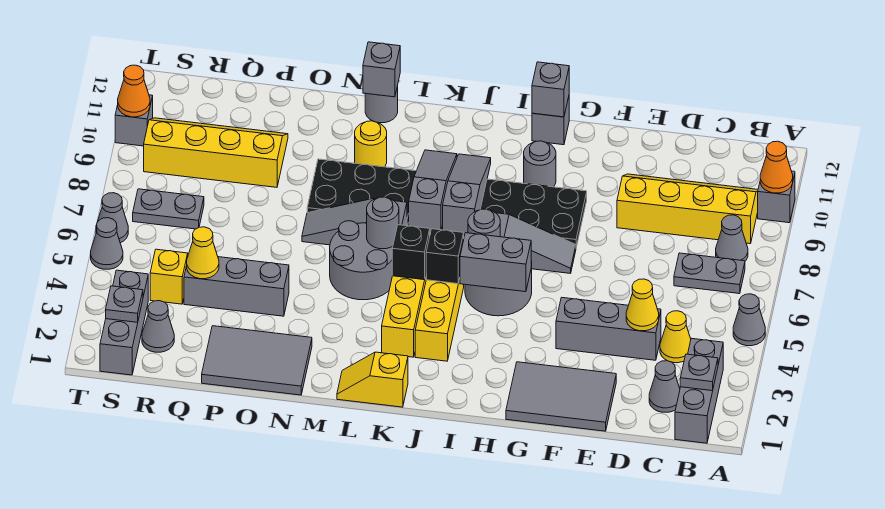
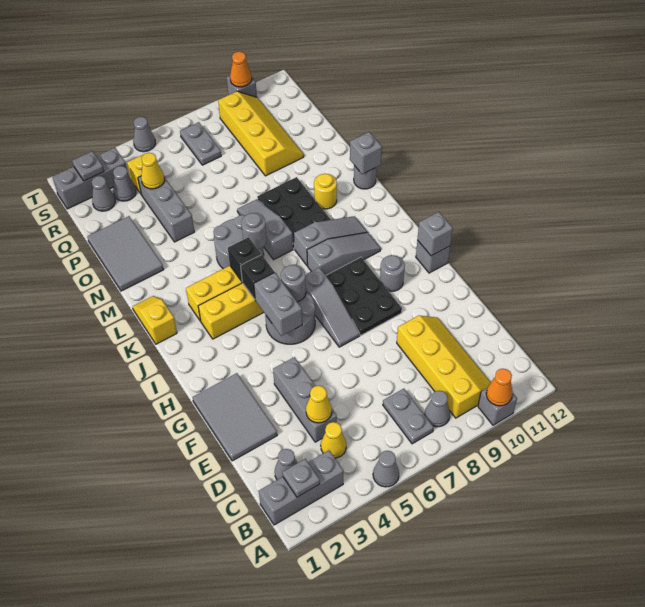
grey cone T6 level 1 -> grey cone R3 level 1

